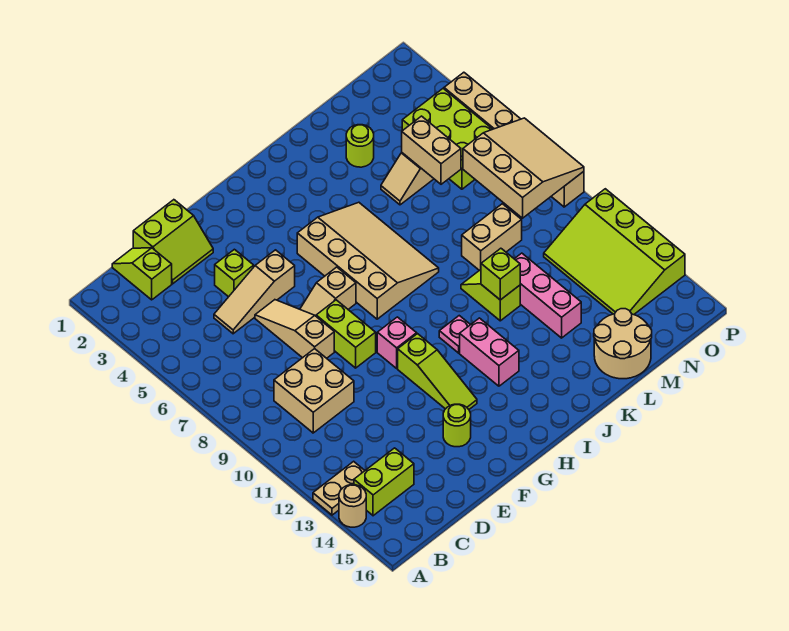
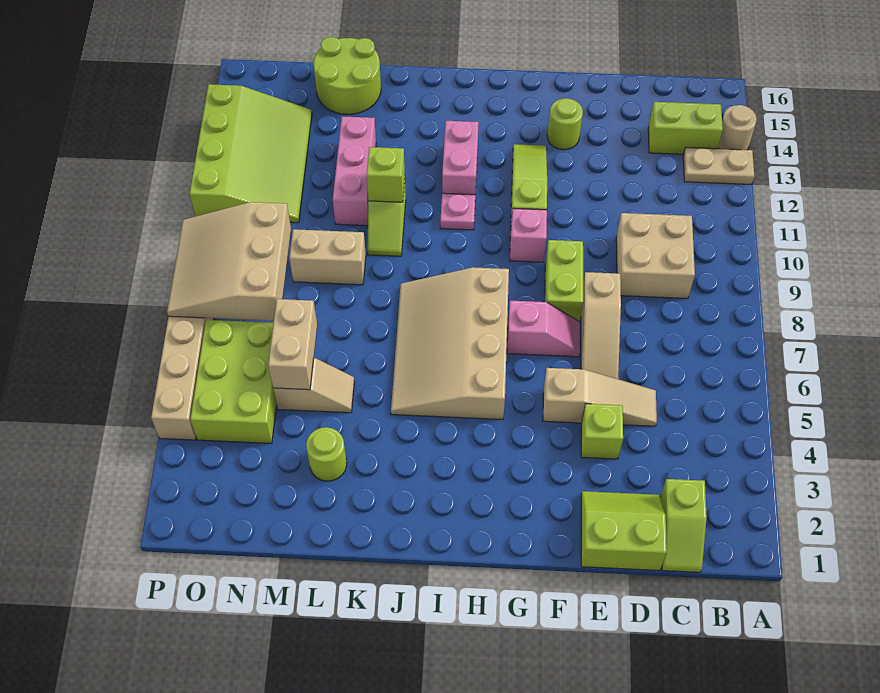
tan slope F7:G7 level 1 top G -> pink slope F7:G7 level 1 top G
tan round brick L15:M16 level 1 -> lime round brick L15:M16 level 1

